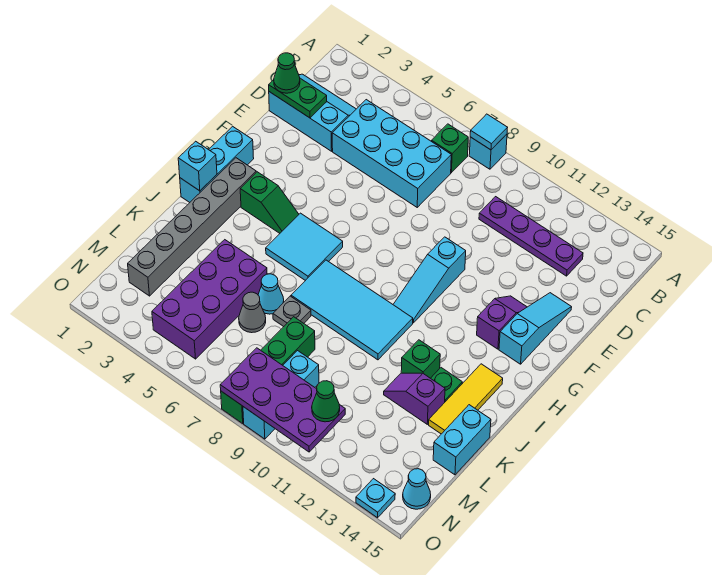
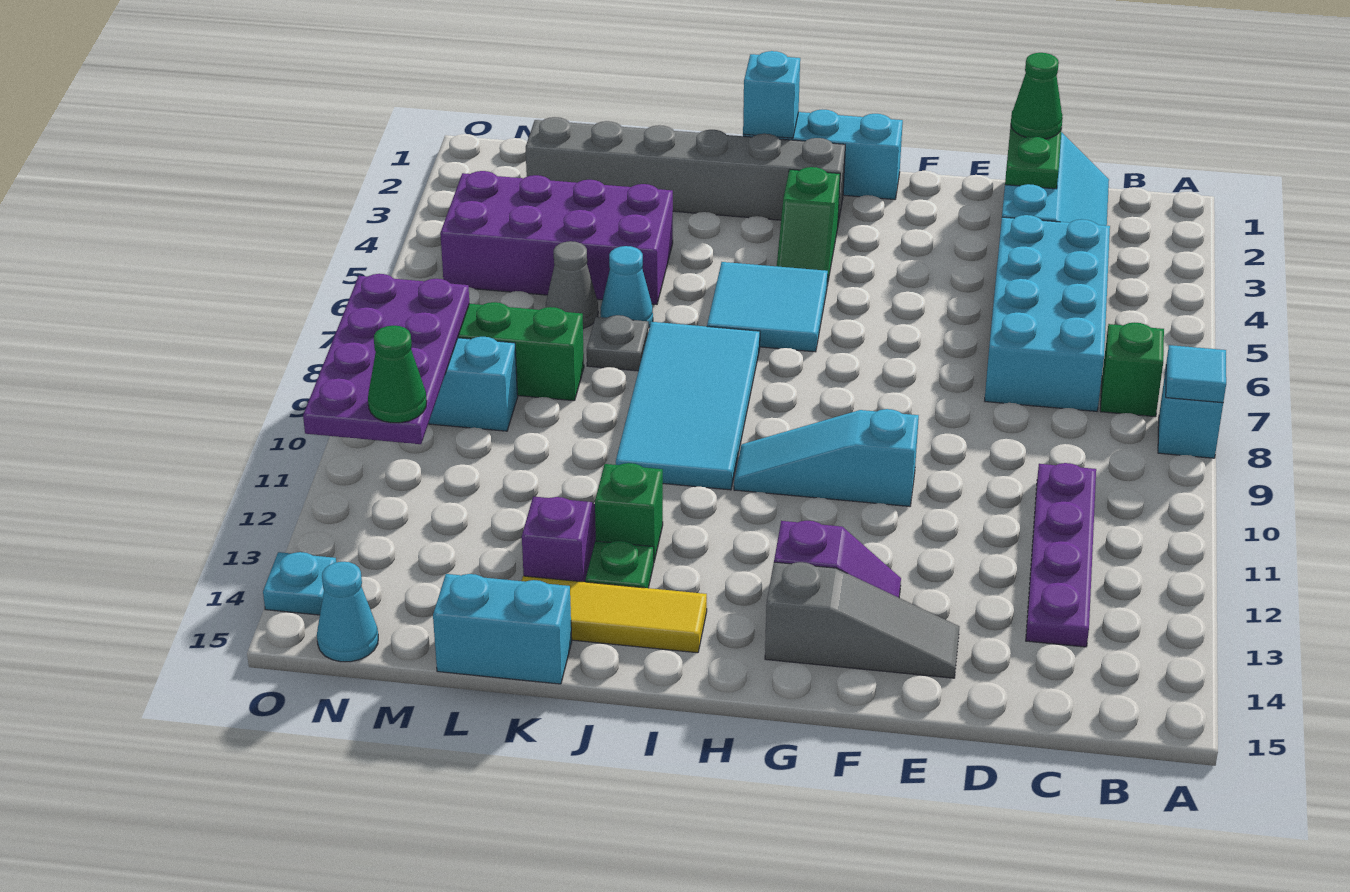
cyan slope E14:G14 level 1 top G -> grey slope E14:G14 level 1 top G

